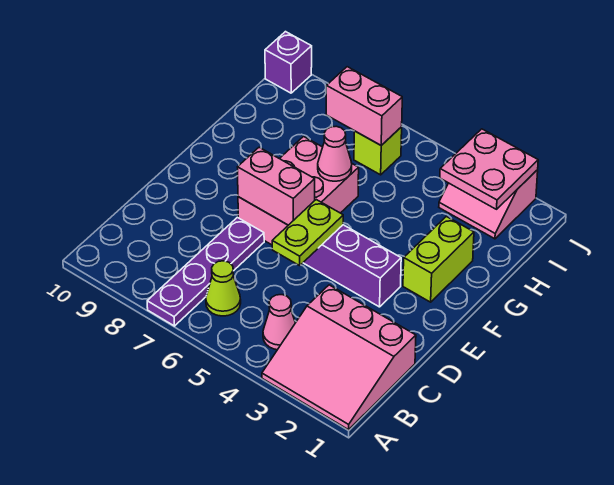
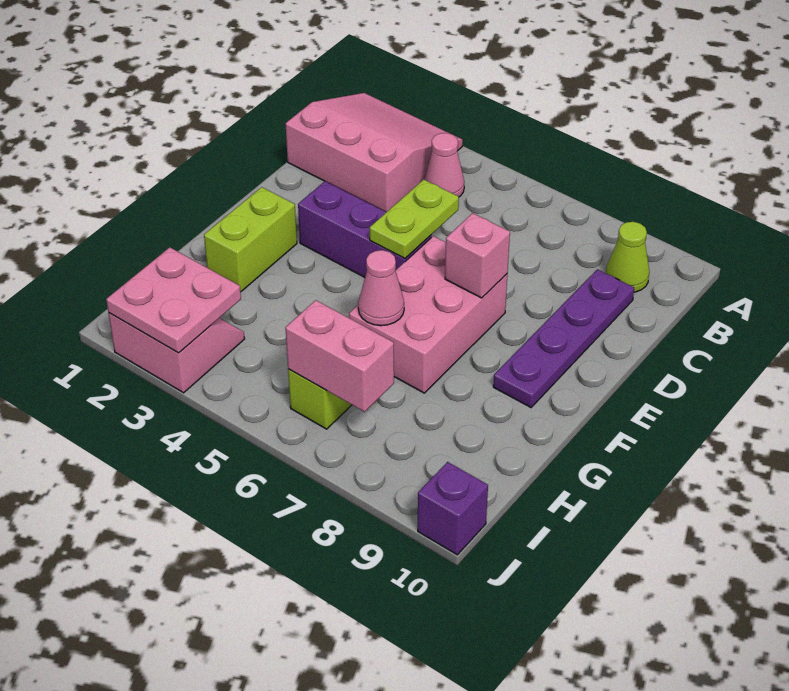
purple plate A7:D7 level 1 -> purple plate C9:F9 level 1
lime cone B6 level 1 -> lime cone B9 level 1
pink brick E6:E7 level 2 -> pink brick E7 level 2

